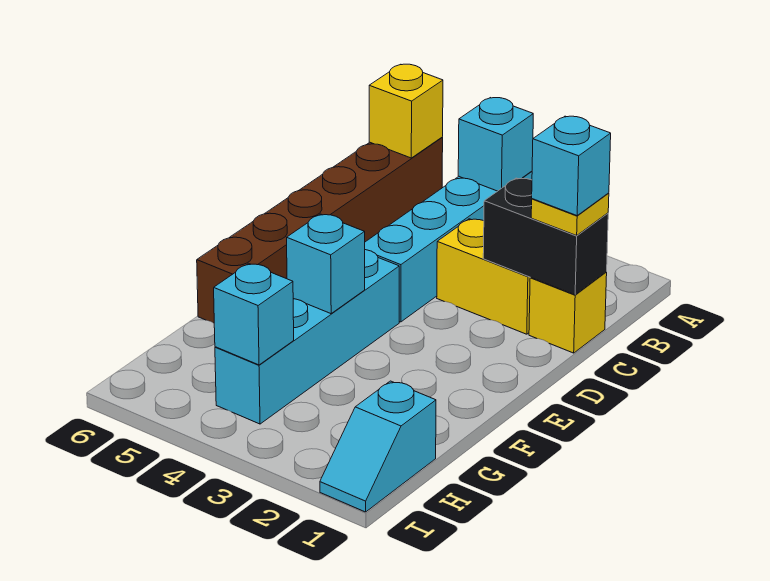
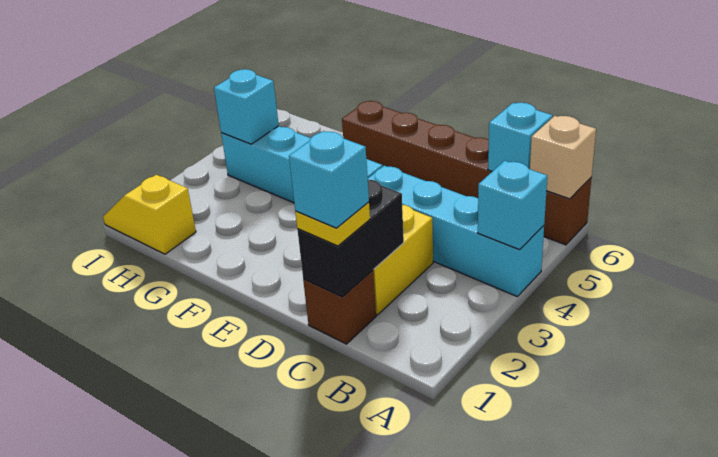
yellow brick A6 level 2 -> tan brick A6 level 2
yellow brick C1 level 1 -> brown brick C1 level 1
cyan brick F4 level 2 -> cyan brick B6 level 2
cyan slope H1:I1 level 1 top H -> yellow slope H1:I1 level 1 top H

